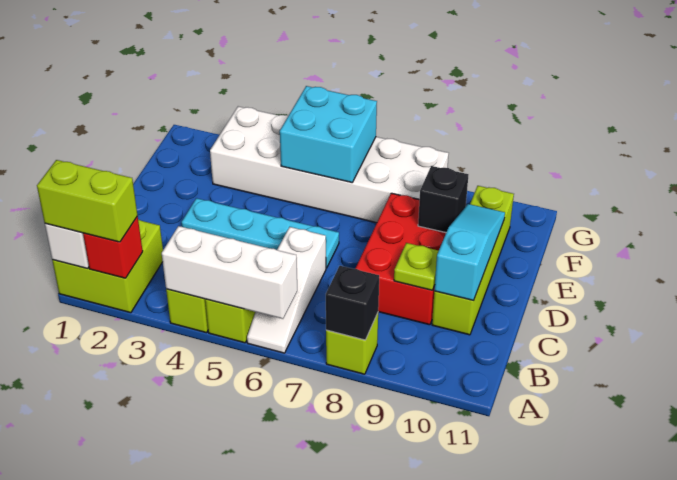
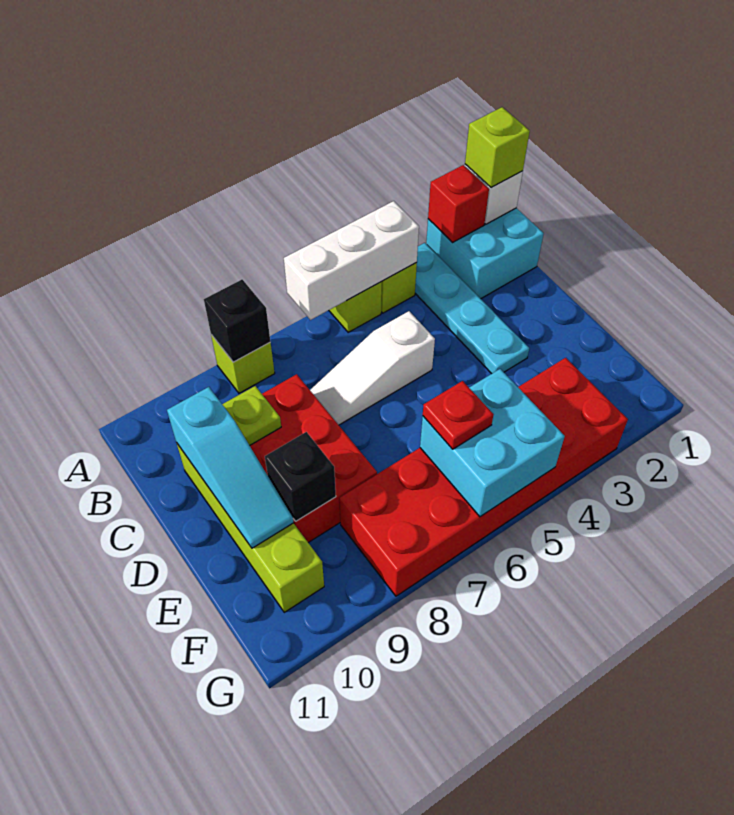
lime brick A1:B2 level 1 -> cyan brick A1:B2 level 1
lime brick A1:A2 level 3 -> lime brick A1 level 3
white slope A6:C6 level 1 top C -> white slope C5:C7 level 1 top 5
cyan plate D3:D6 level 1 -> cyan plate A3:D3 level 1
white brick F3:G8 level 1 -> red brick F3:G8 level 1
none -> red plate F6 level 3

